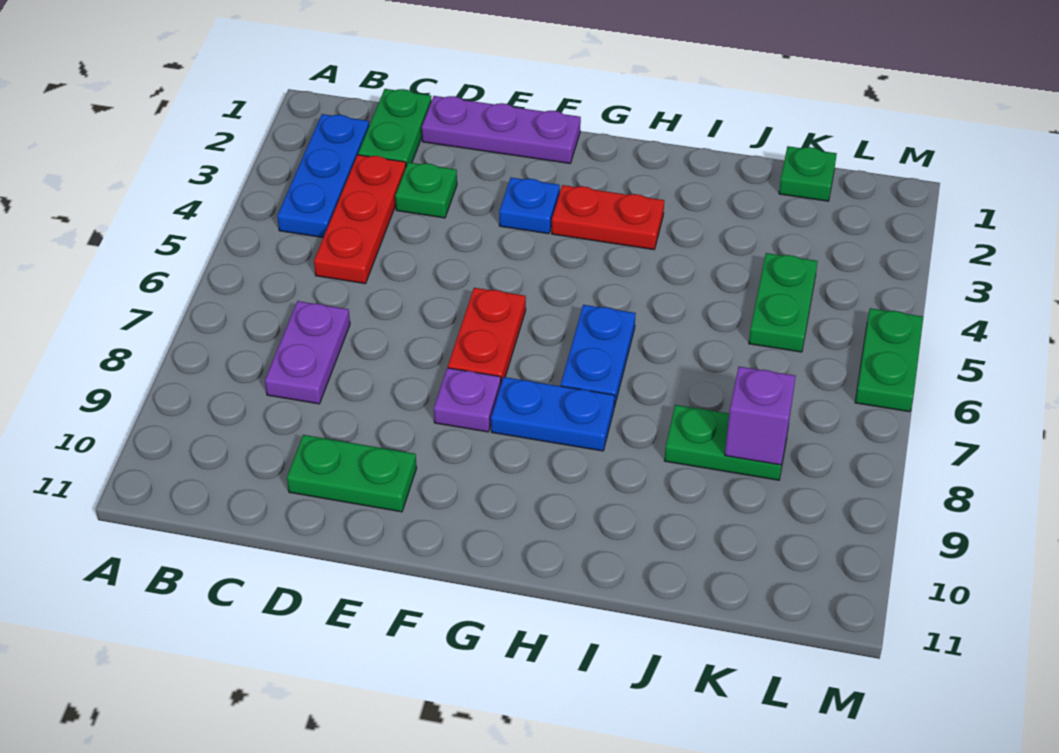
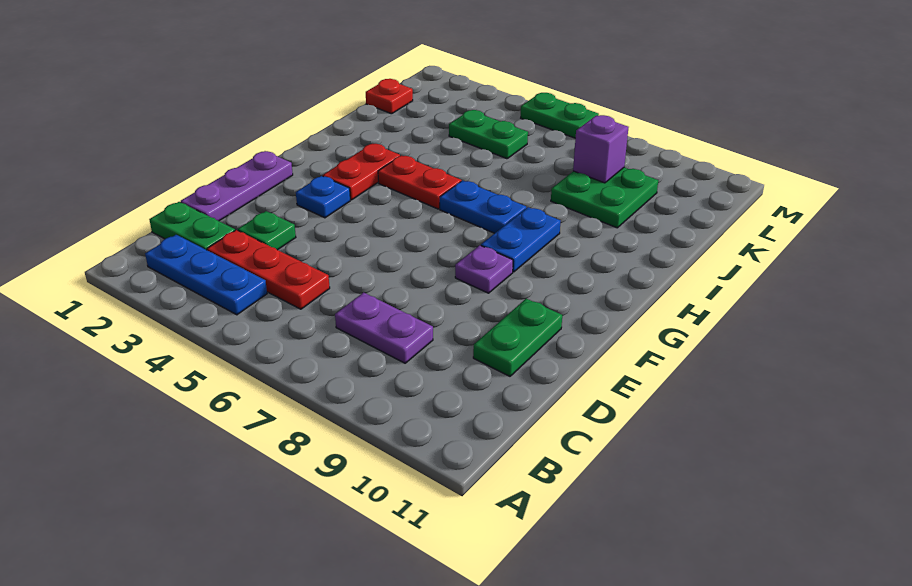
red plate F6:F7 level 1 -> red plate H4:H5 level 1
green plate J8:K8 level 1 -> green plate J8:K9 level 1
green plate K1 level 1 -> red plate K1 level 1

